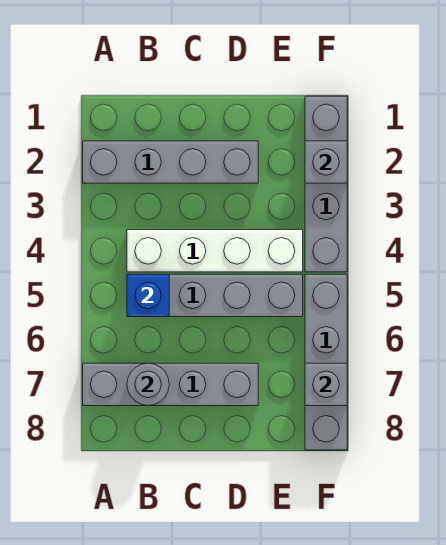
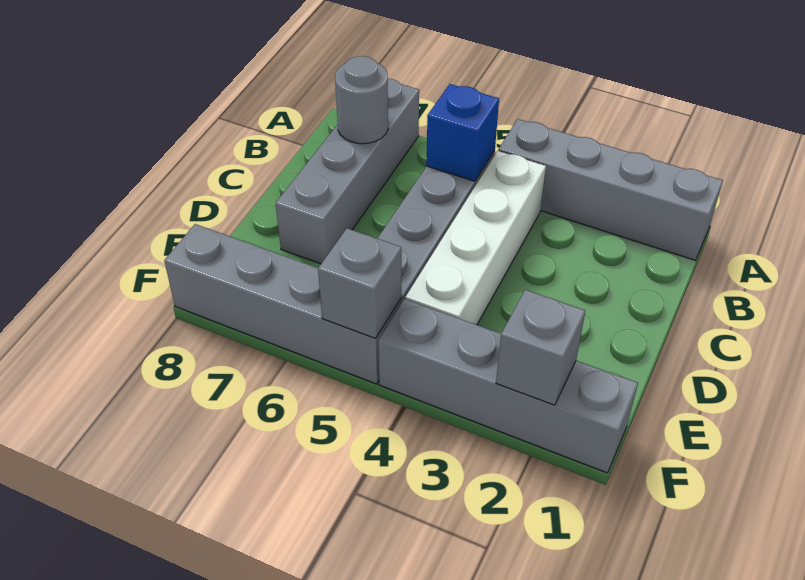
grey brick A2:D2 level 1 -> grey brick A1:A4 level 1
grey brick F7 level 2 -> grey brick F5 level 2

